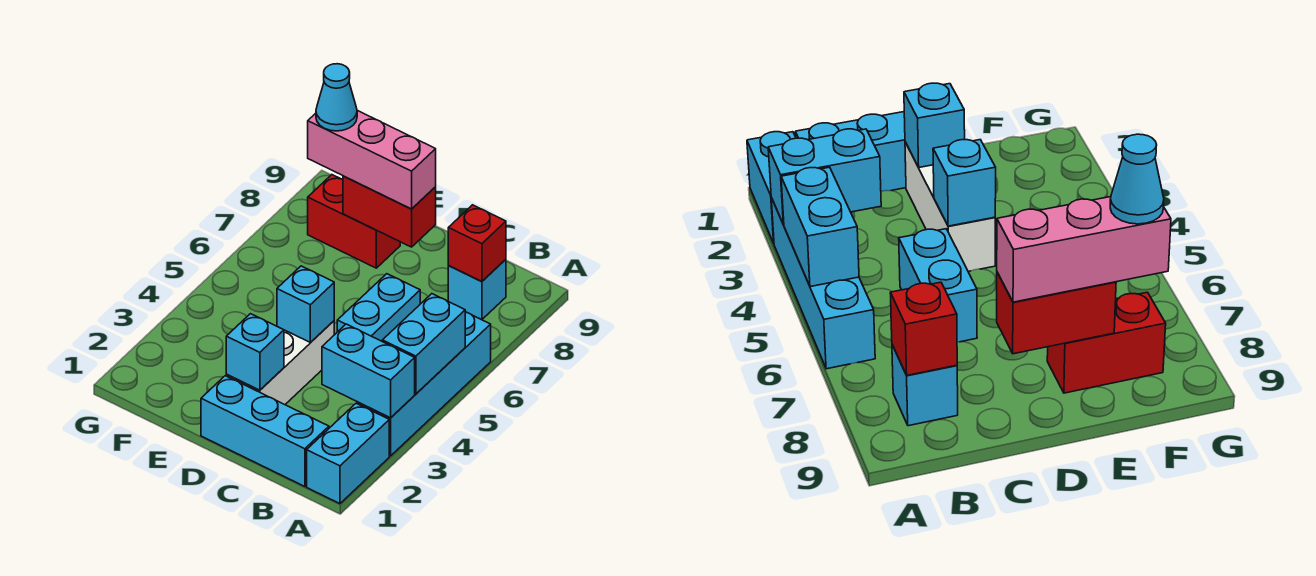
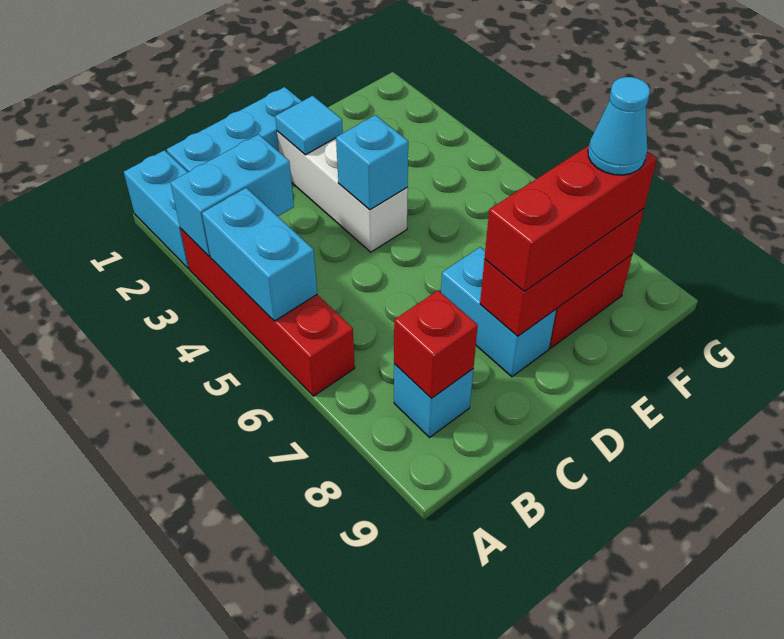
cyan brick A3:A6 level 1 -> red brick A3:A6 level 1
cyan brick C5:C6 level 1 -> cyan brick D7:D8 level 1
cyan brick D2 level 2 -> cyan tile D2 level 2
red brick D8:E8 level 2 -> red brick D8:F8 level 2
pink brick D8:F8 level 3 -> red brick D8:F8 level 3

